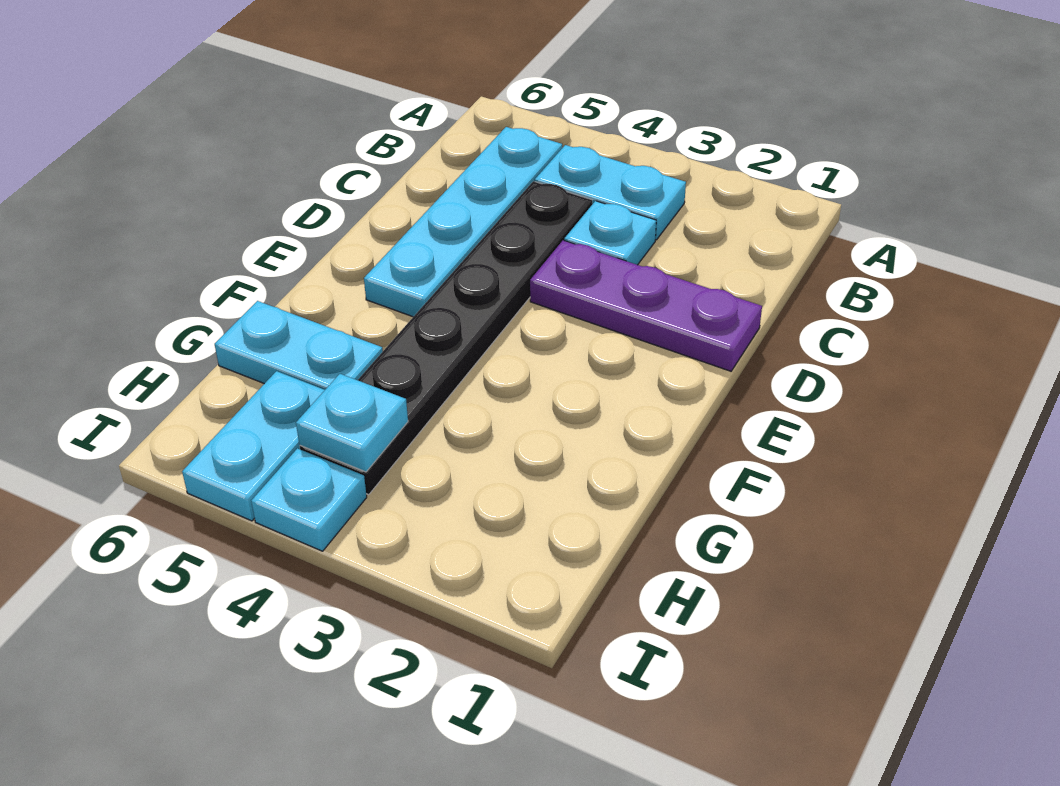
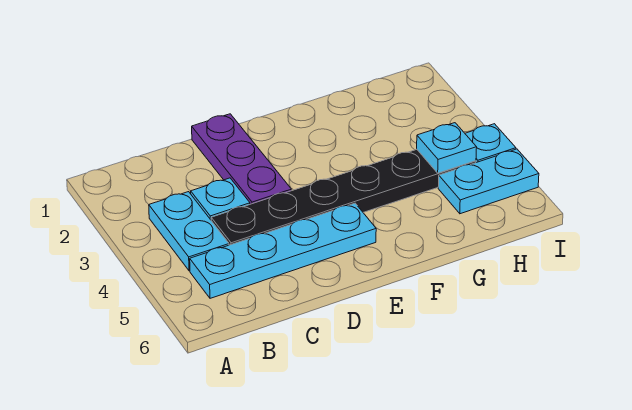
cyan plate G5:G6 level 1 -> none

